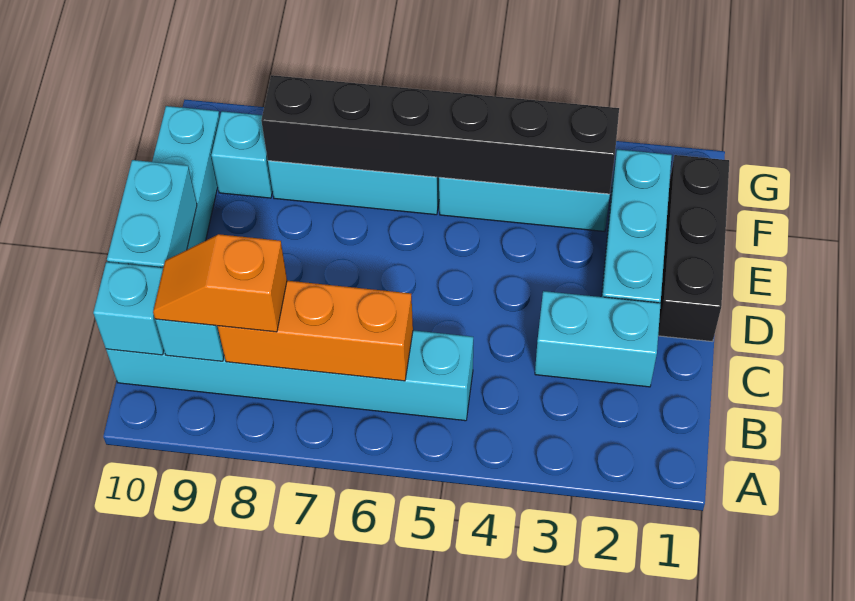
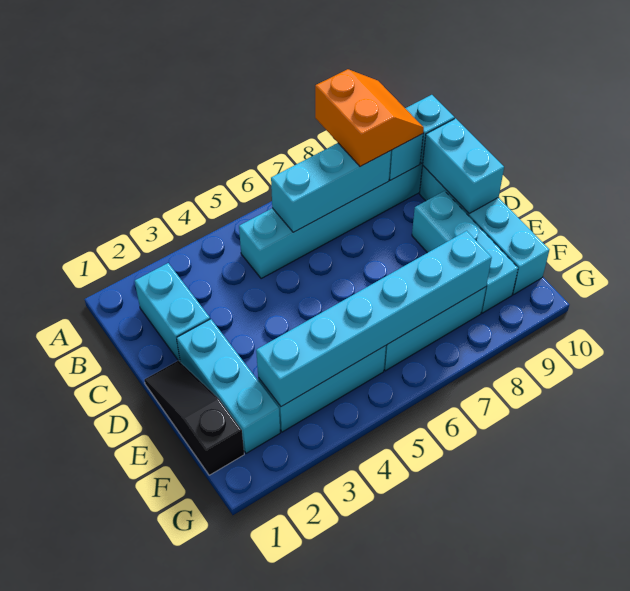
orange brick B6:B8 level 2 -> cyan brick B6:B8 level 2
orange slope B8:B9 level 3 top 8 -> orange slope A8:B9 level 3 top 8
cyan brick C2:C3 level 1 -> cyan brick B2:C2 level 1
black brick D1:F1 level 1 -> black slope D1:F1 level 1 top F
black brick F3:F8 level 2 -> cyan brick F3:F8 level 2
cyan brick F9 level 1 -> cyan brick D9:F9 level 1

